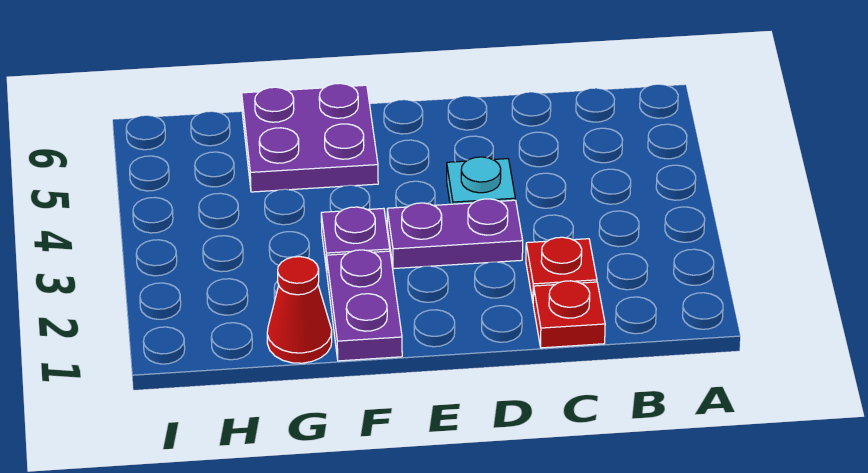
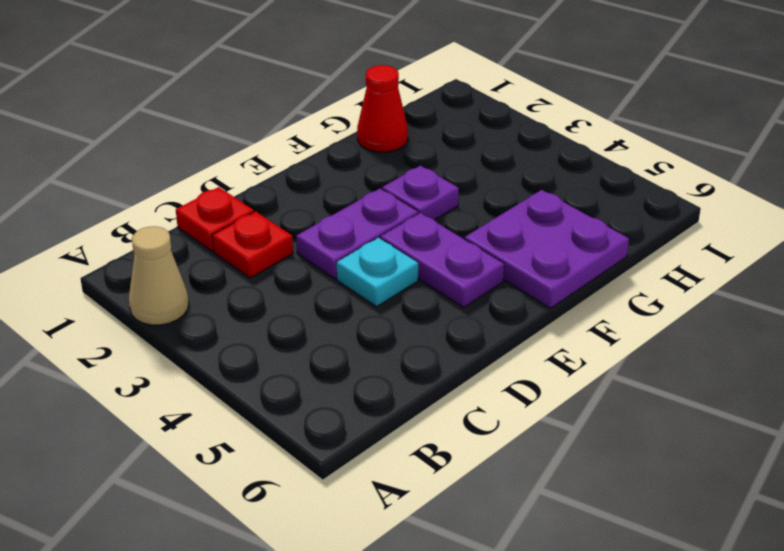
none -> tan cone A2 level 1
purple plate F1:F2 level 1 -> purple plate E4:E5 level 1

